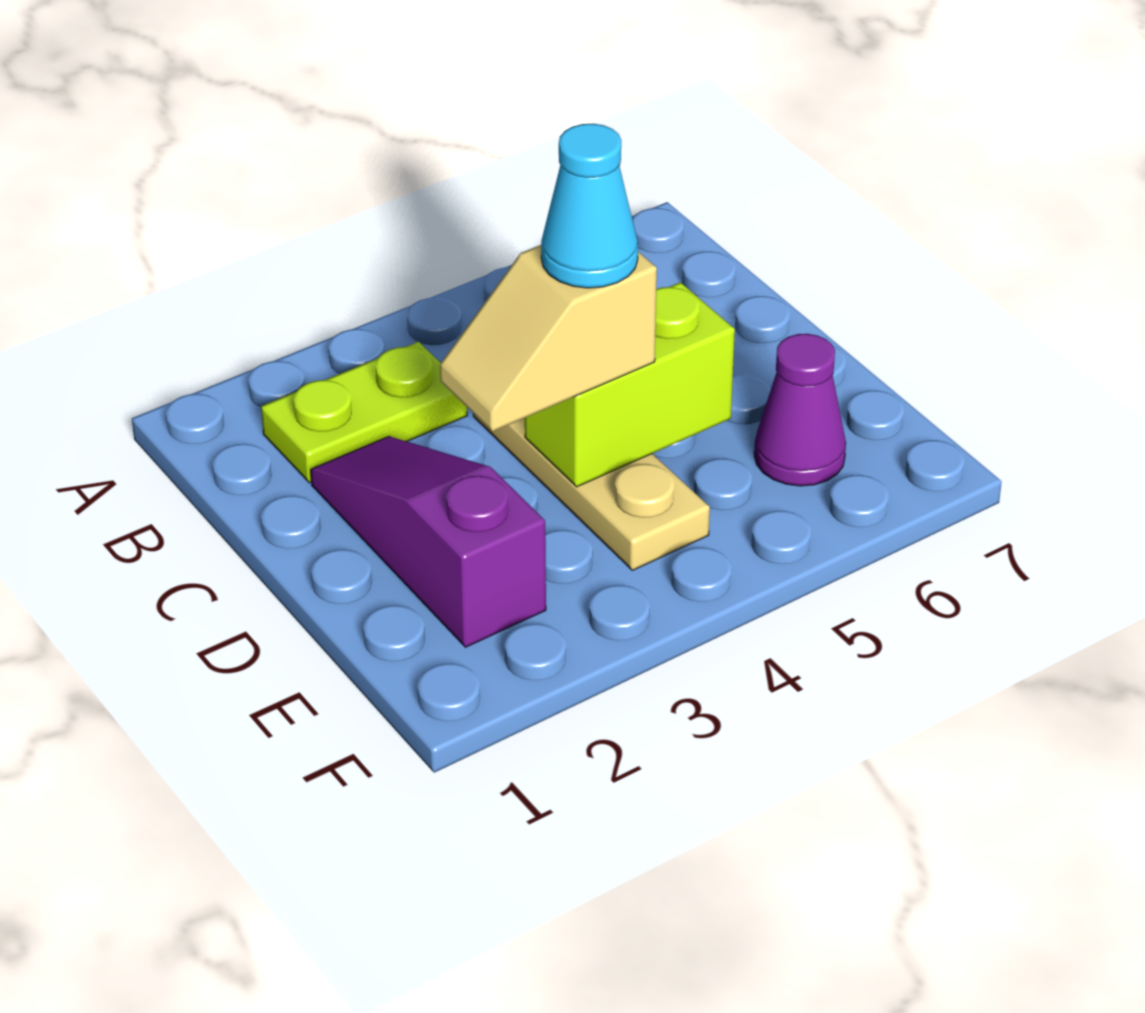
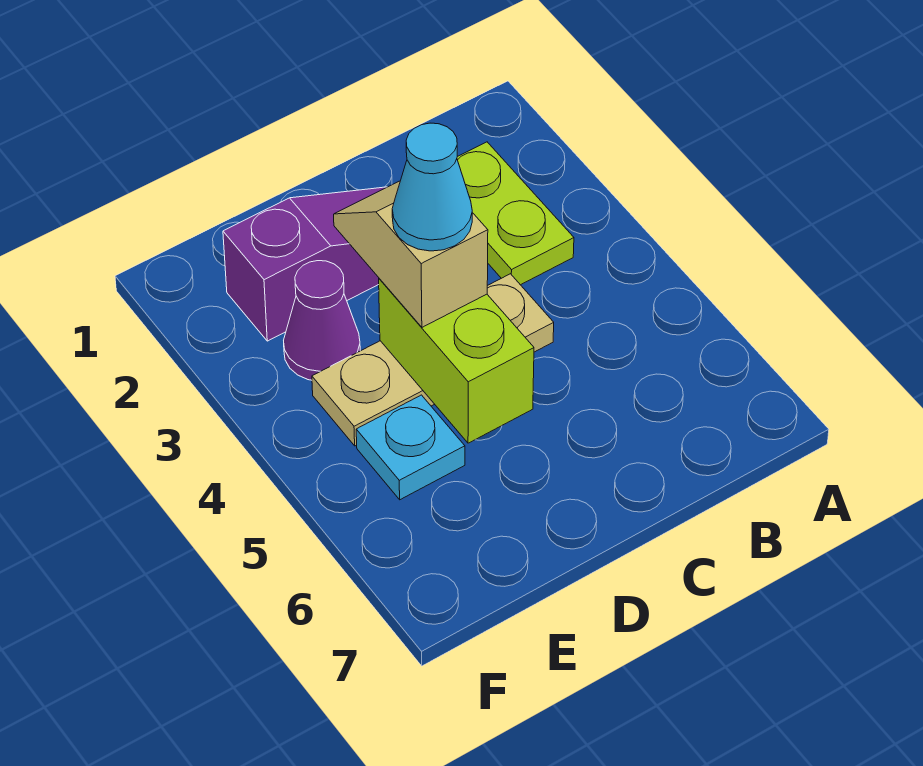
none -> cyan plate E5 level 1
purple cone E6 level 1 -> purple cone E3 level 1

